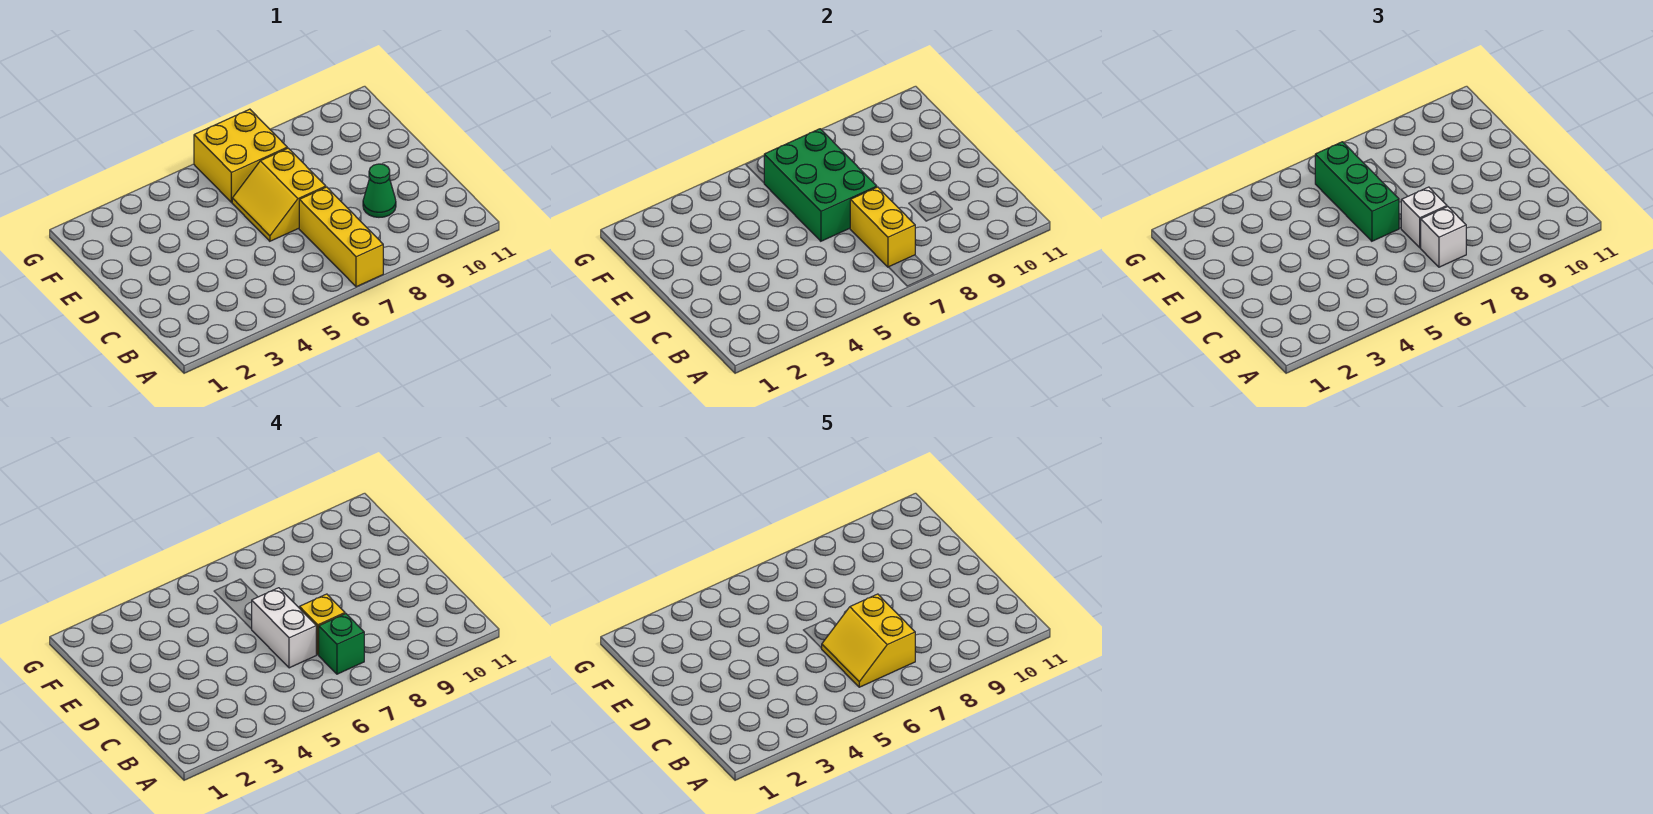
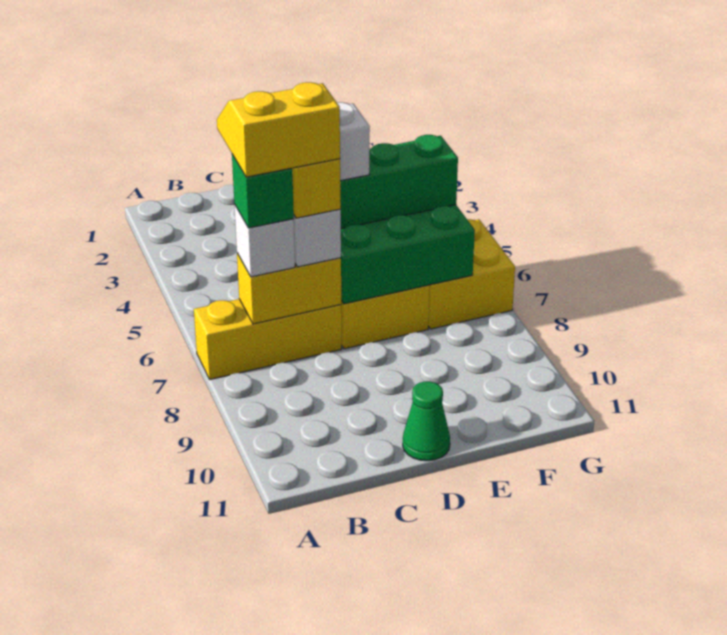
green cone C9 level 1 -> green cone D11 level 1

